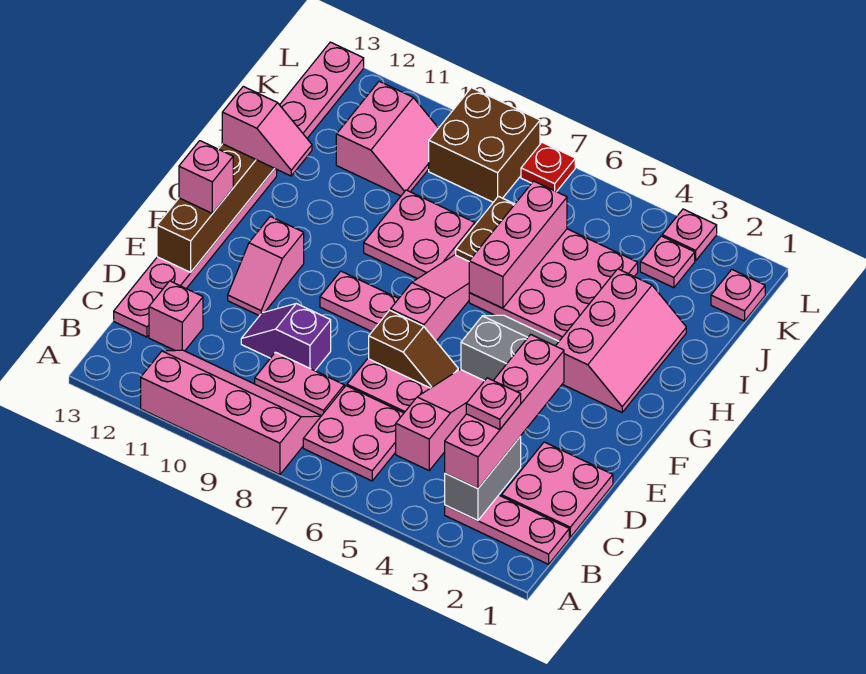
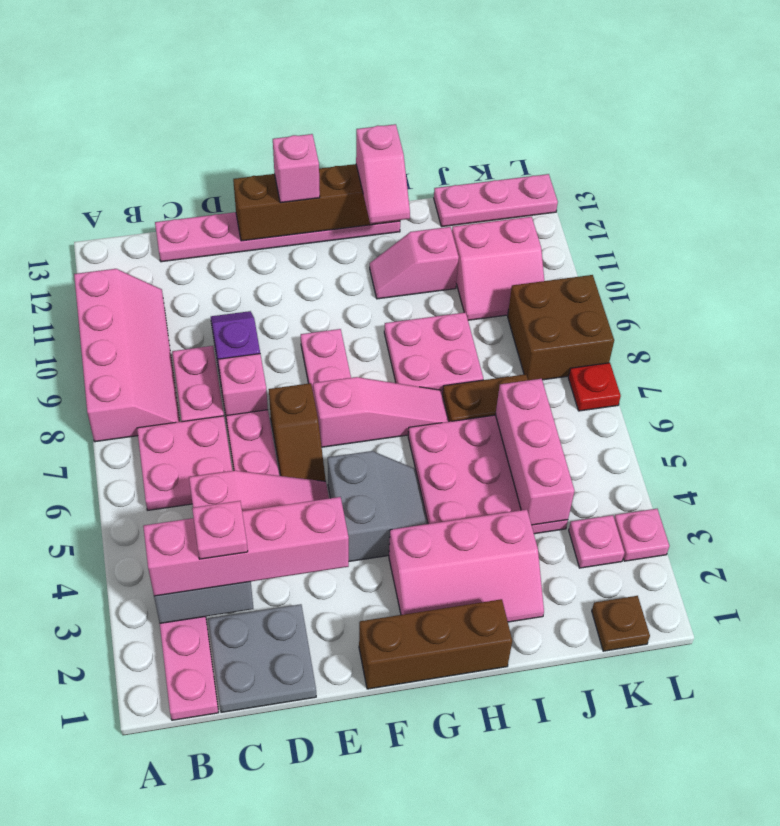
pink plate C1:D2 level 1 -> grey plate C1:D2 level 1
pink brick C12 level 1 -> pink brick D8 level 1
pink slope E11:F11 level 1 top F -> pink slope H11:I11 level 1 top I
none -> brown brick F1:H1 level 1
pink brick H6:J6 level 2 -> pink brick J4:J6 level 2
pink plate K1 level 1 -> brown plate K1 level 1

